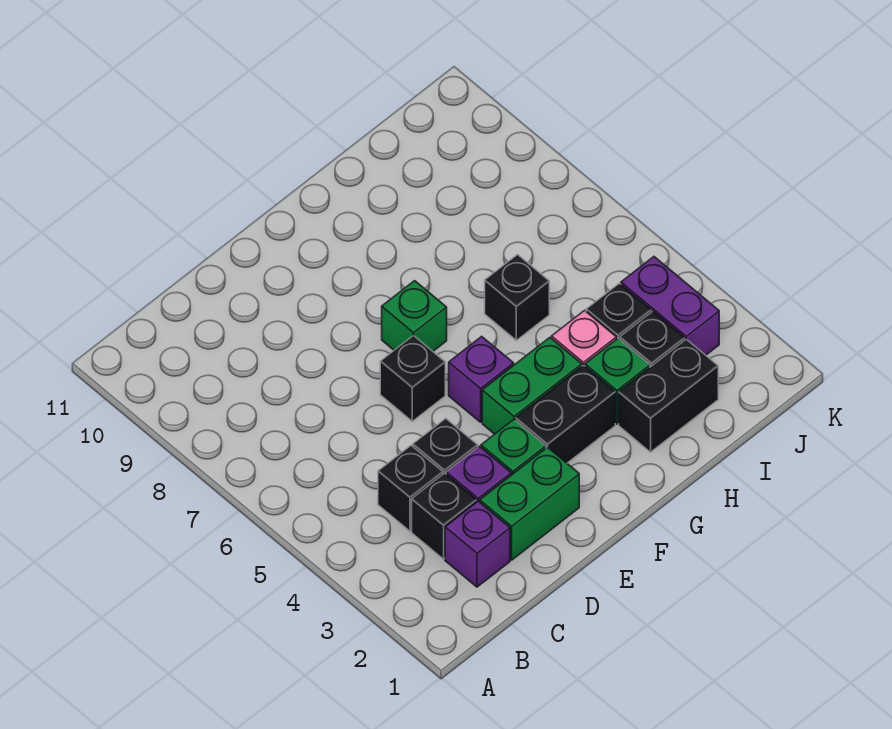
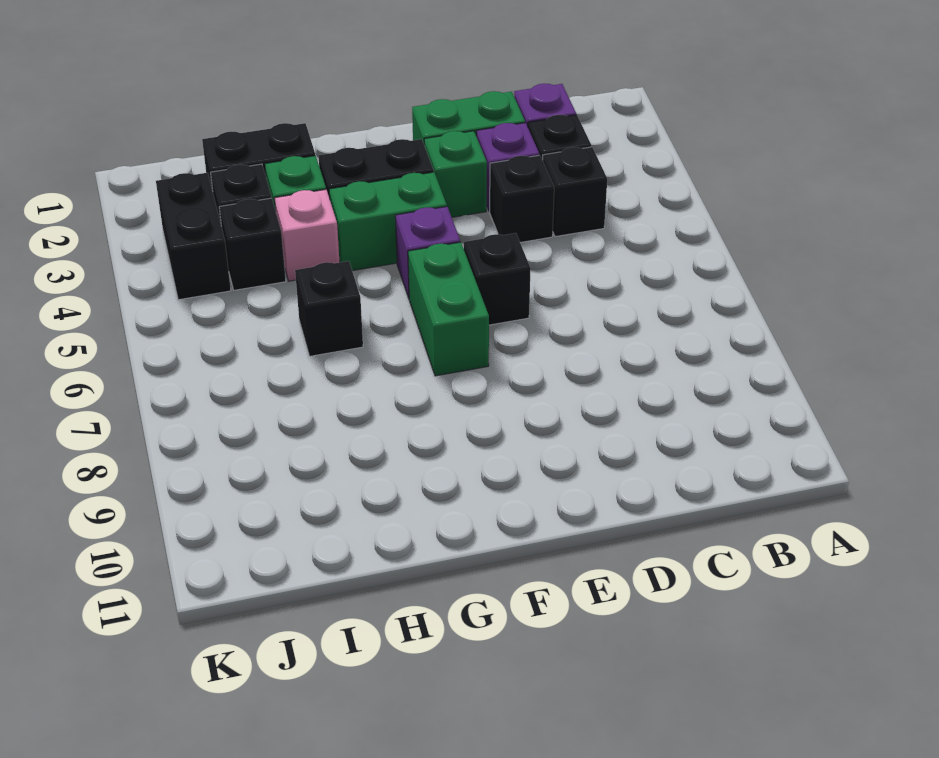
green brick F7 level 1 -> green brick F6:F7 level 1
purple brick J3:J4 level 1 -> black brick J3:J4 level 1

